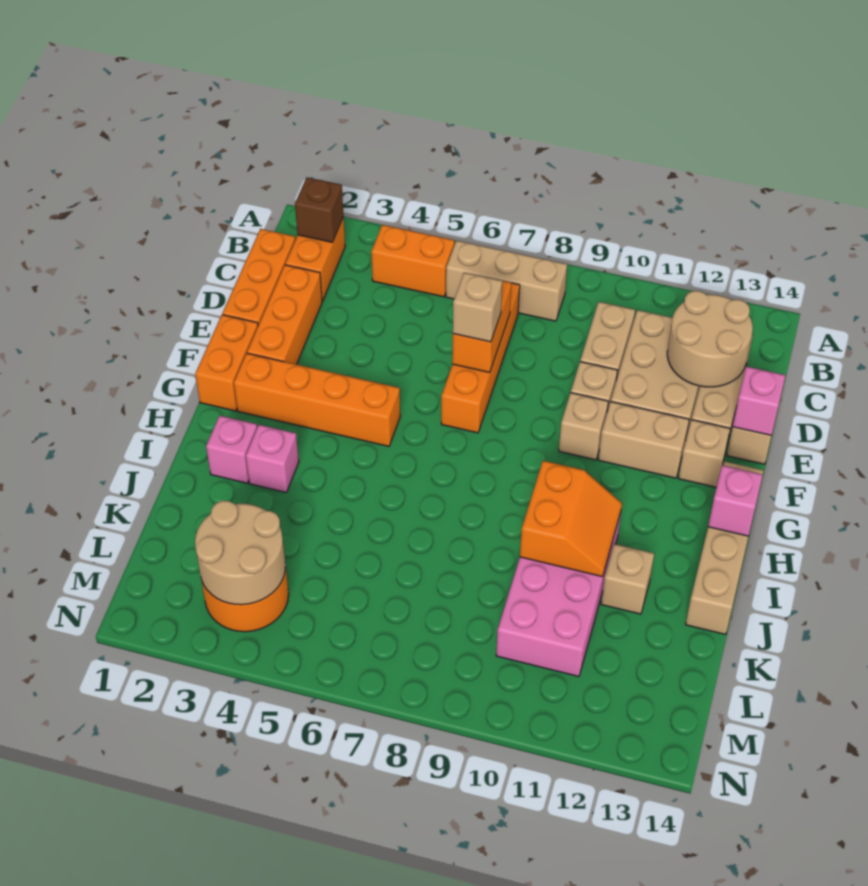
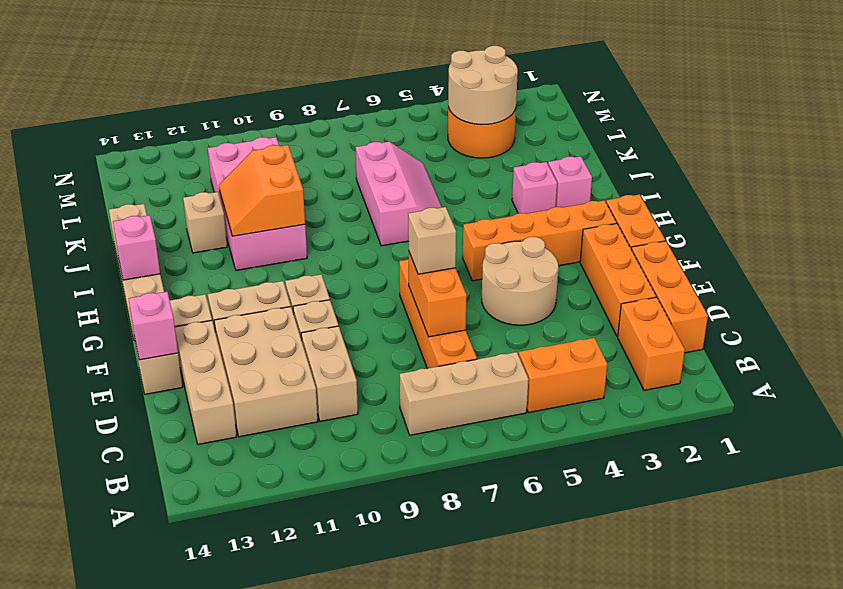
brown brick B2 level 2 -> none
tan round brick C12:D13 level 2 -> tan round brick E4:F5 level 1
none -> pink slope I6:K7 level 1 top 7

